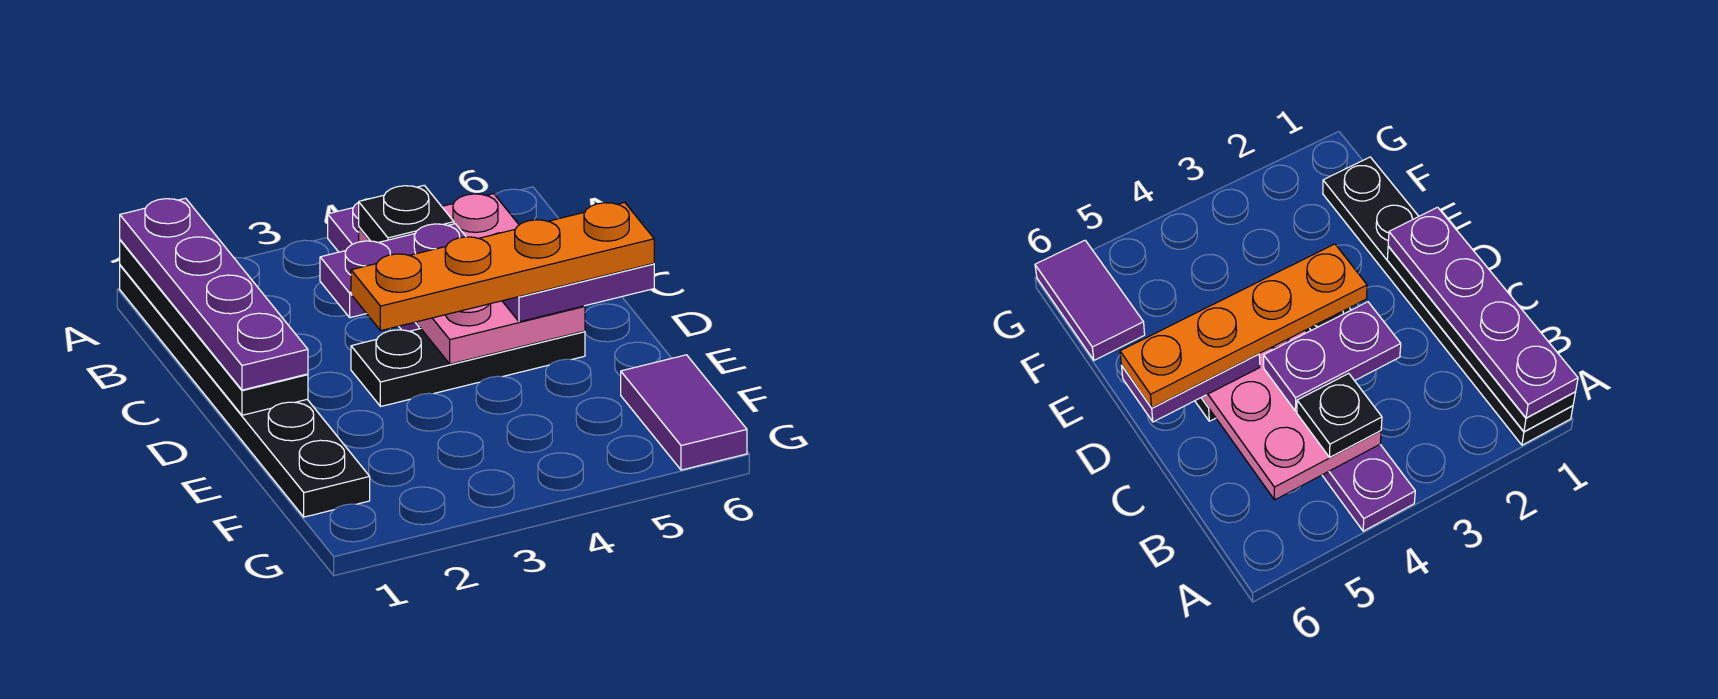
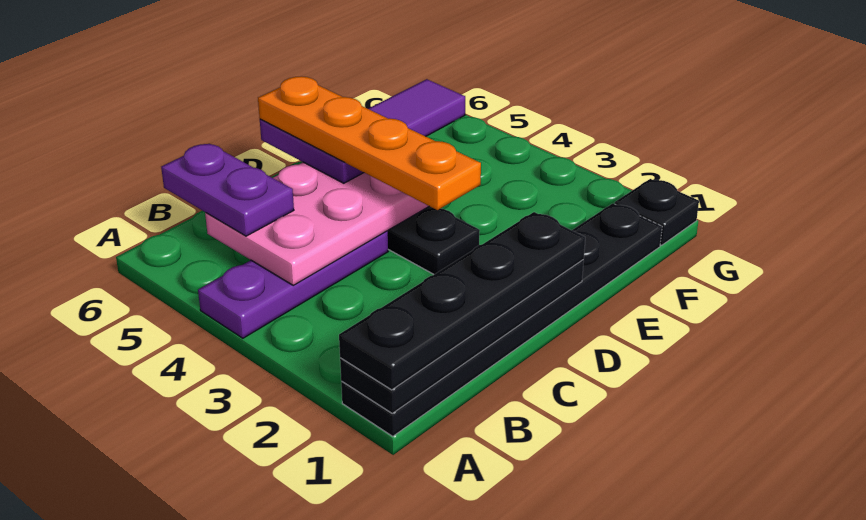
purple plate A1:D1 level 3 -> black plate A1:D1 level 3
black plate B4 level 3 -> black plate G1 level 1
purple plate C3:C4 level 3 -> purple plate B5:B6 level 3

